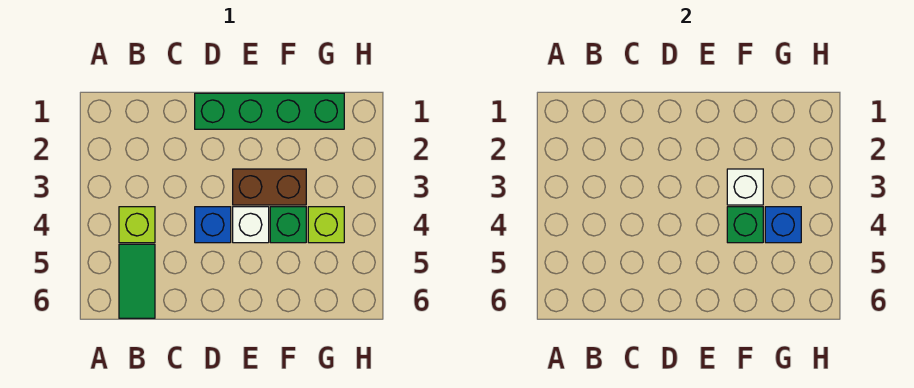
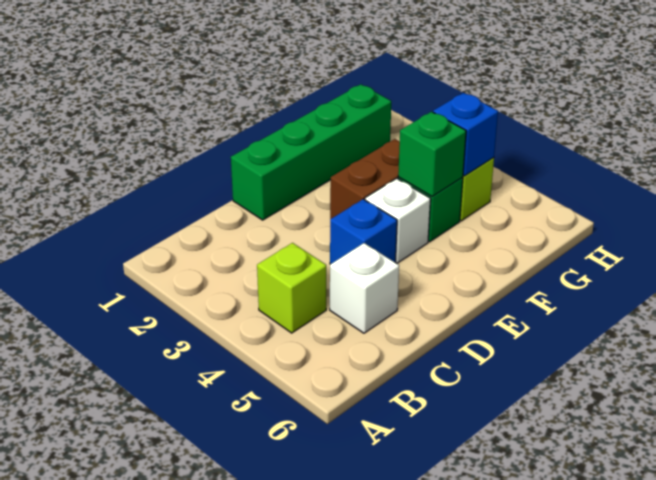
green tile B5:B6 level 1 -> none
white brick F3 level 2 -> white brick C5 level 1

